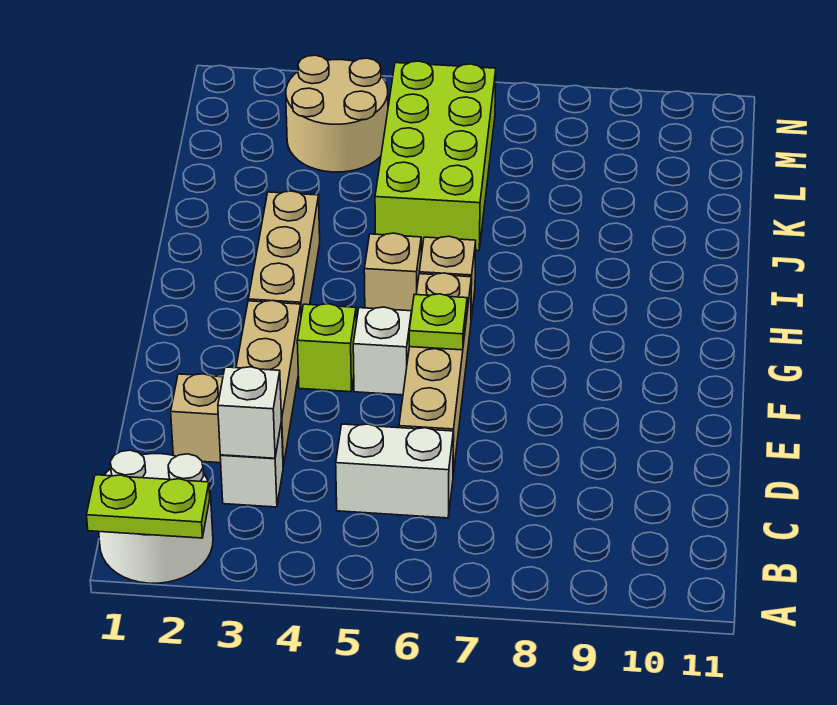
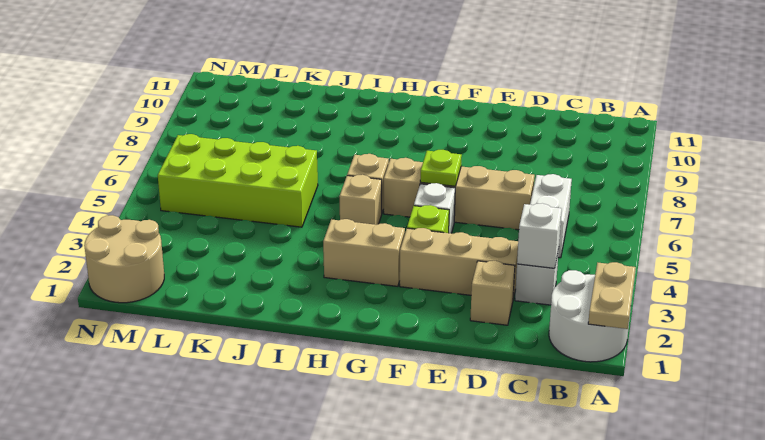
lime plate A1:A2 level 2 -> tan plate A1:A2 level 2
tan brick G3:I3 level 1 -> tan brick G3:H3 level 1
tan round brick L3:M4 level 1 -> tan round brick M1:N2 level 1

